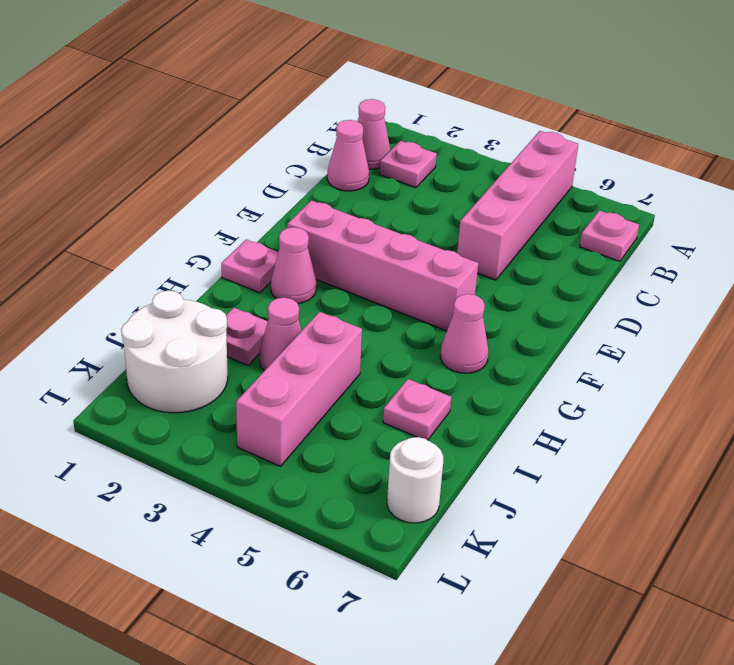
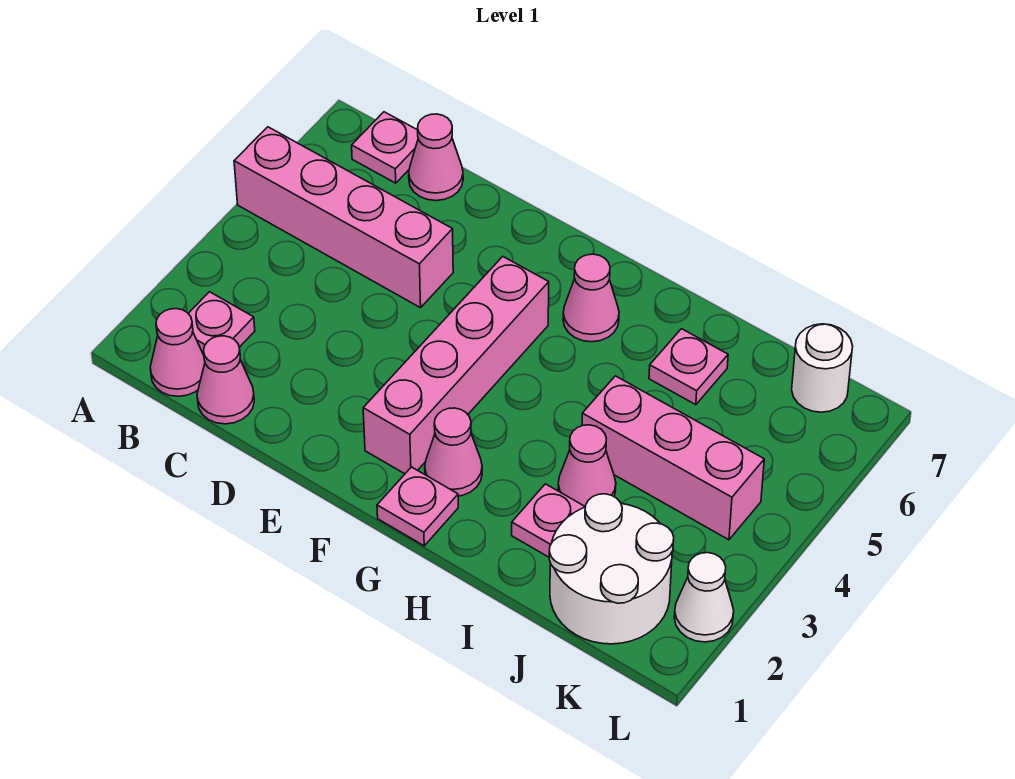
none -> pink cone C7 level 1
none -> white cone L2 level 1

